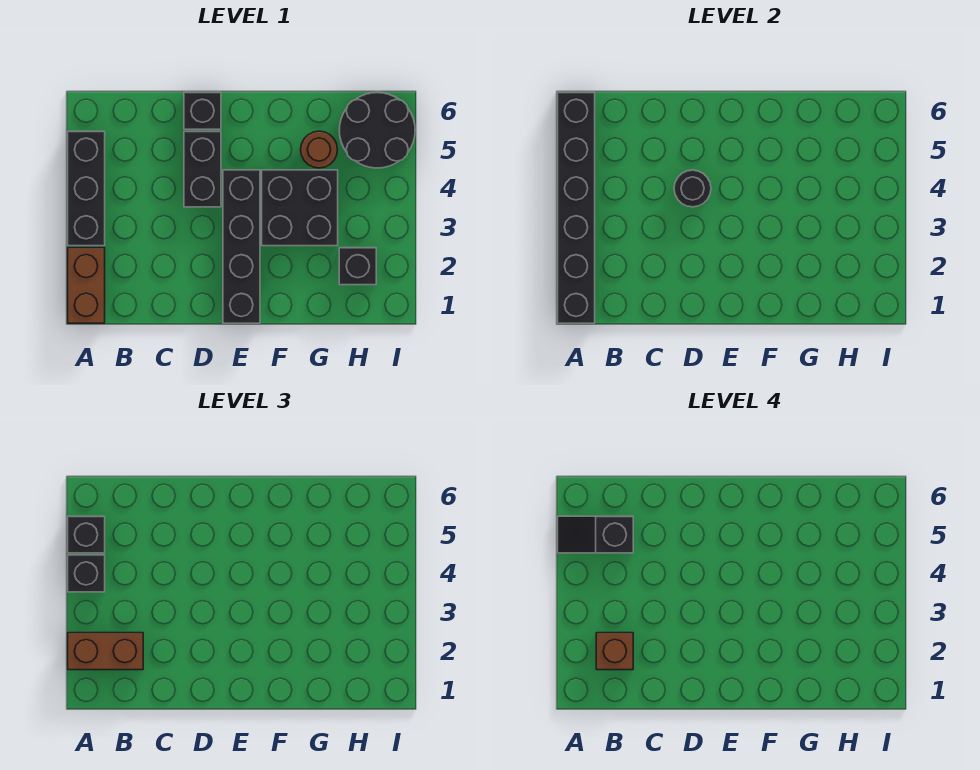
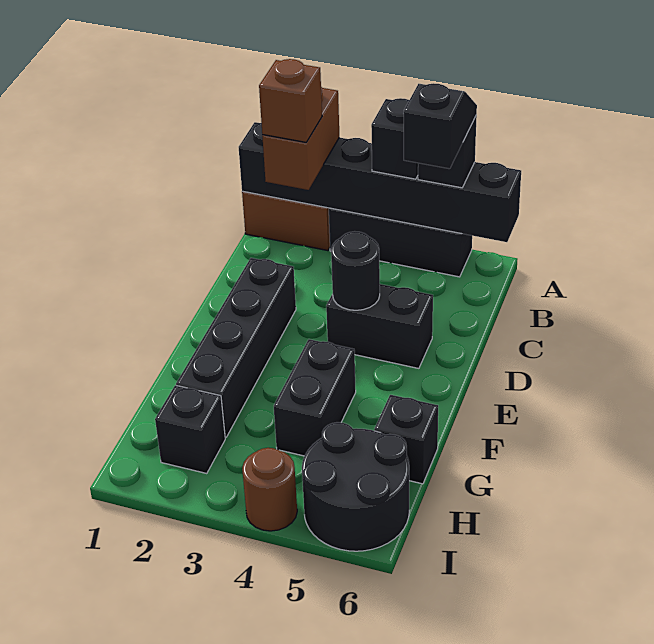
black brick D6 level 1 -> black brick G6 level 1
black brick E1:E4 level 1 -> black brick D2:G2 level 1
black brick F3:G4 level 1 -> black brick F4:G4 level 1
brown round brick G5 level 1 -> brown round brick I4 level 1

